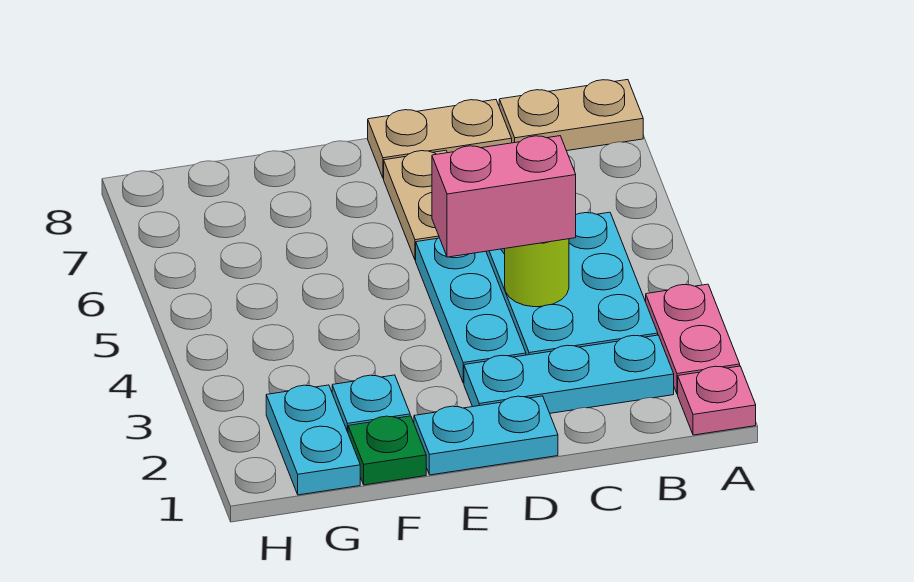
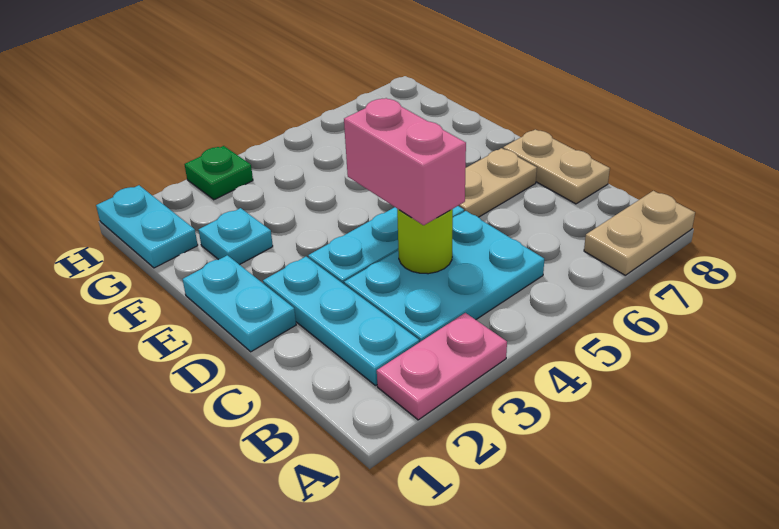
pink plate A1 level 1 -> none
tan plate A8:B8 level 1 -> tan plate A7:A8 level 1
green plate F1 level 1 -> green plate H3 level 1
cyan plate G1:G2 level 1 -> cyan plate G1:H1 level 1

